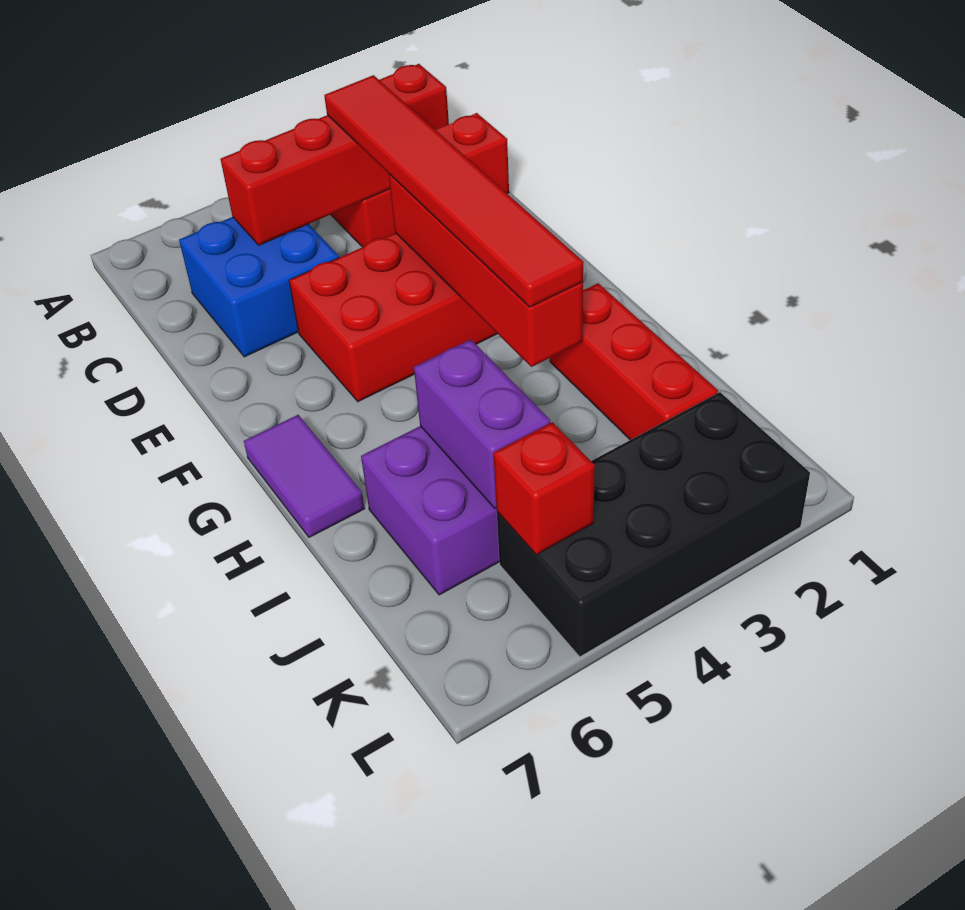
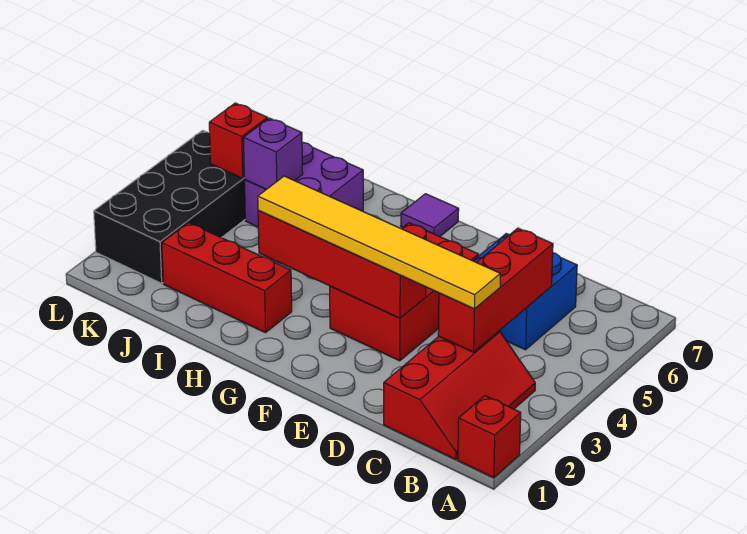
red tile C3:H3 level 3 -> yellow tile C3:H3 level 3
purple tile G7:H7 level 1 -> purple tile G7 level 1
purple brick I5:J5 level 2 -> purple brick J5 level 2

